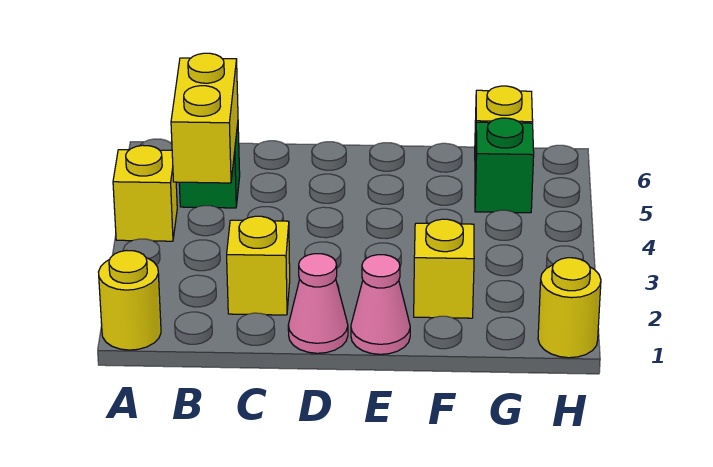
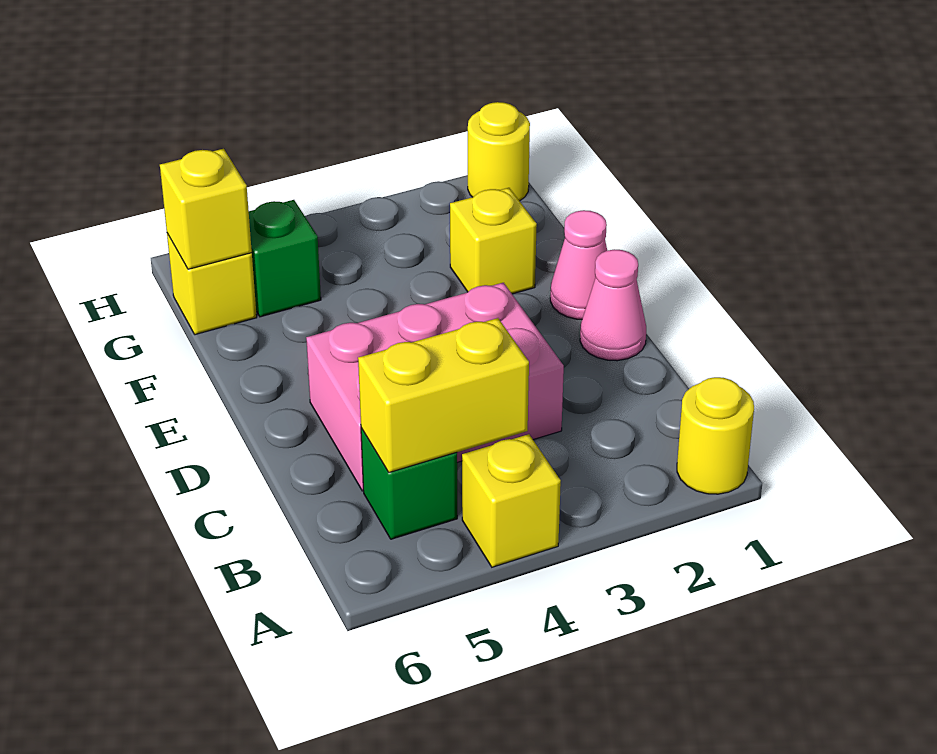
yellow brick C2 level 1 -> yellow brick G6 level 2
none -> pink brick C3:D5 level 1

